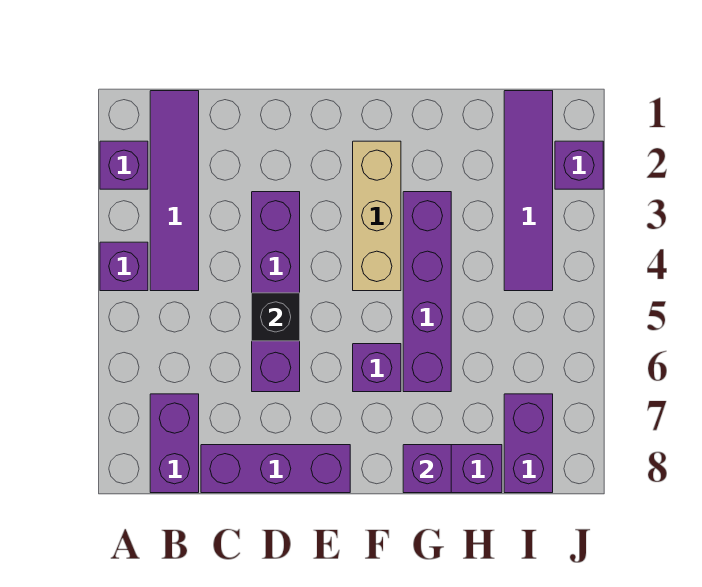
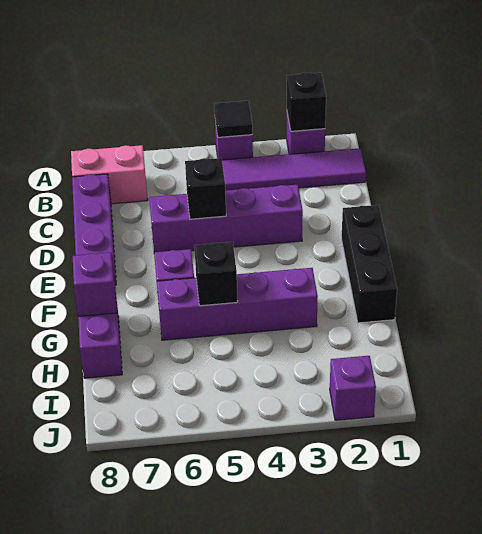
none -> black brick A2 level 2
none -> black tile A4 level 2
purple brick B7:B8 level 1 -> pink brick B7:B8 level 1
none -> black brick E1:G1 level 1
tan brick F2:F4 level 1 -> none
none -> black brick G5 level 2
purple tile I1:I4 level 1 -> none
purple brick I7:I8 level 1 -> none

